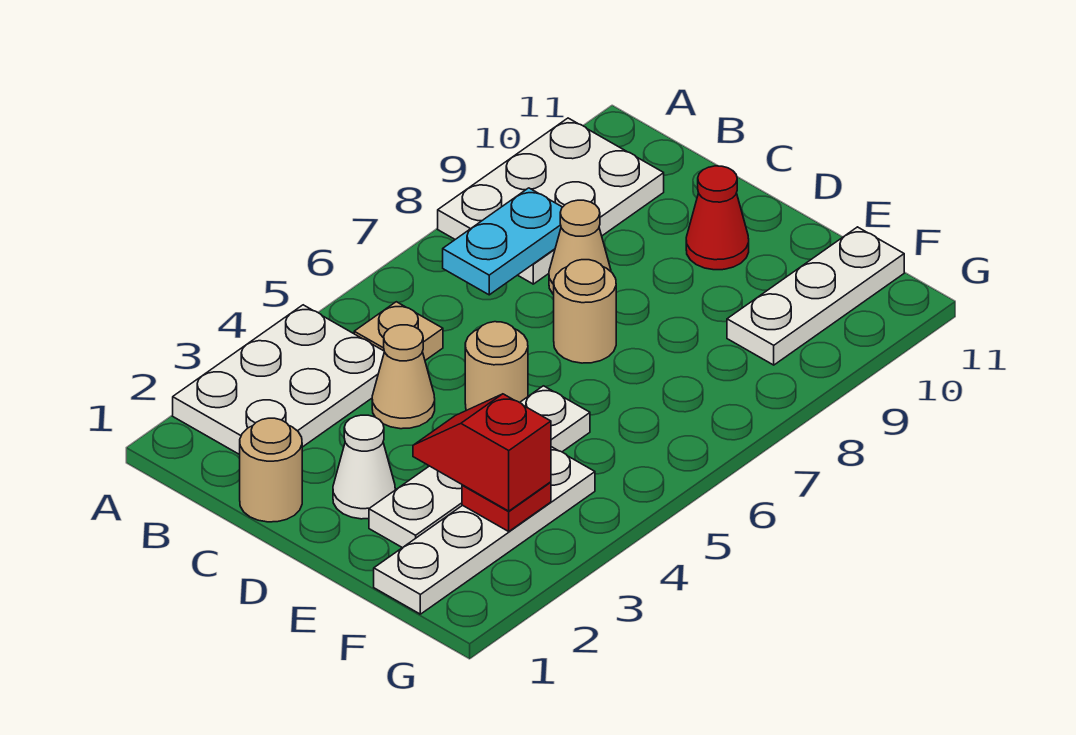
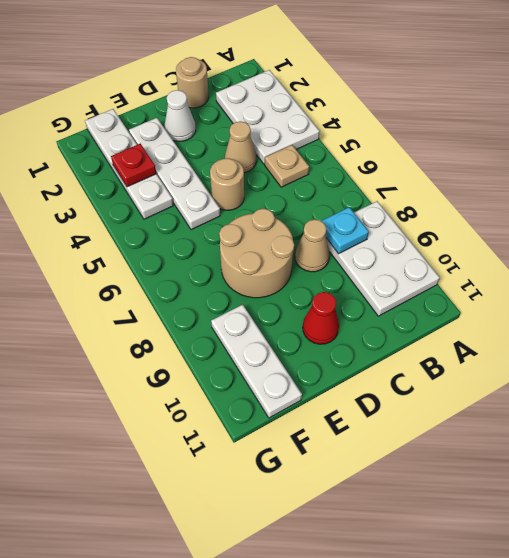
cyan plate B7:B8 level 2 -> cyan plate B8 level 2
tan round brick D7 level 1 -> tan round brick D7:E8 level 1
red slope E3:F3 level 3 top F -> none

